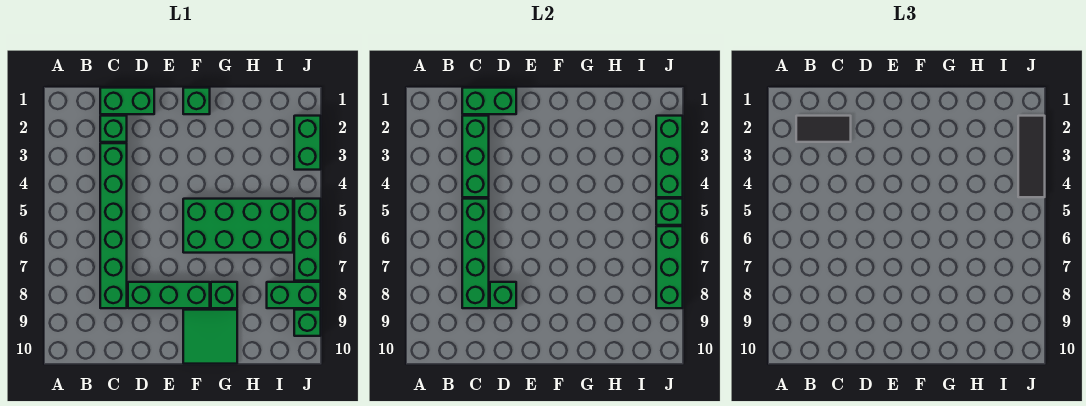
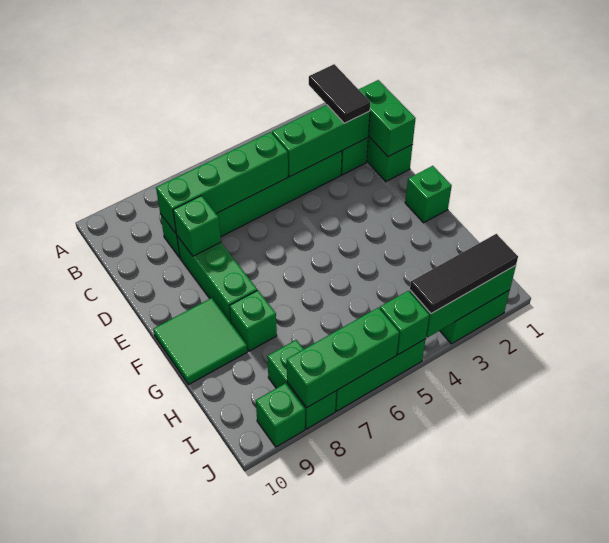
green brick F5:I6 level 1 -> none

